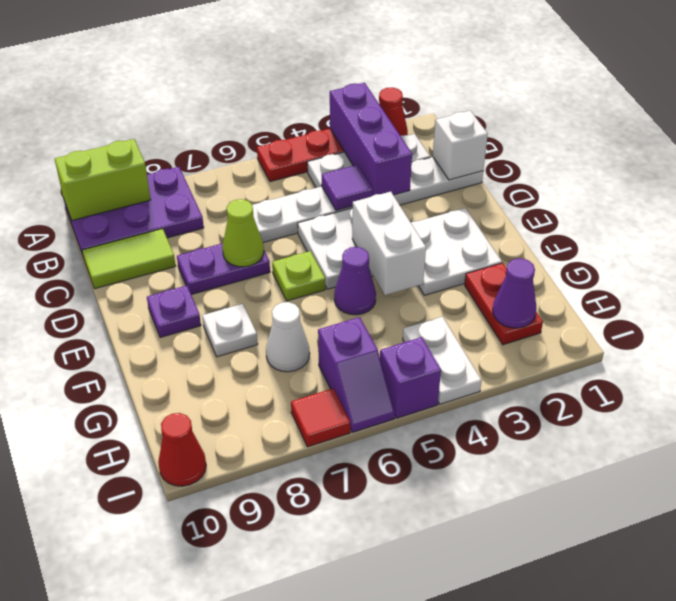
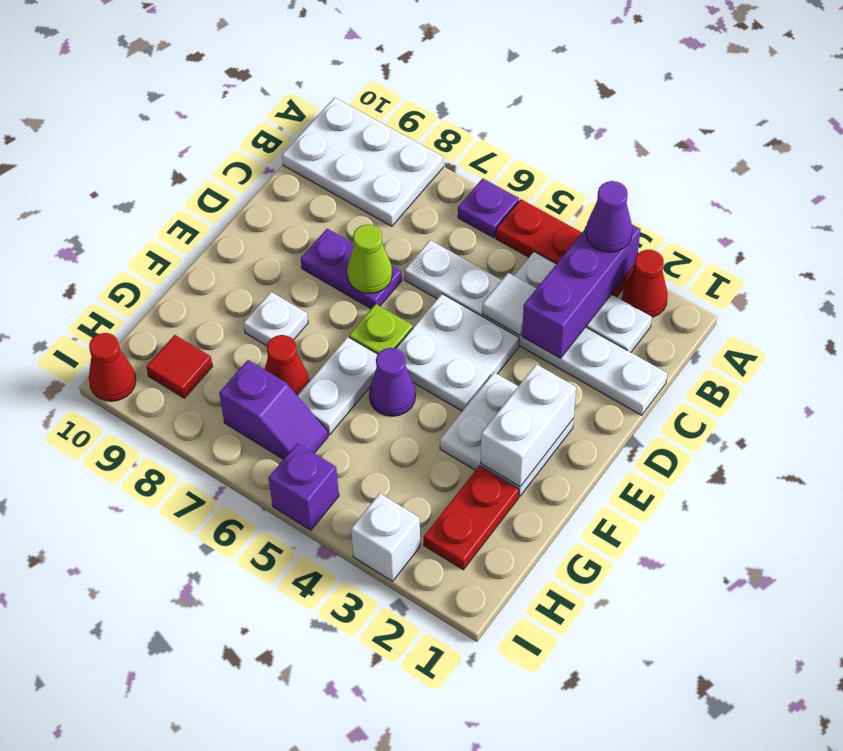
purple plate A8:B10 level 1 -> white plate A8:B10 level 1
lime brick A9:A10 level 2 -> none
white brick C1 level 2 -> white brick I3 level 1
purple tile C4 level 2 -> white tile C4 level 2
lime tile C9:C10 level 1 -> none
white brick E4:F4 level 2 -> white brick E2:F2 level 2
purple plate E9 level 1 -> purple plate A6 level 1
white cone G7 level 1 -> red cone G7 level 1
purple cone H2 level 2 -> purple cone A3 level 3
white plate H4:I4 level 1 -> white plate F6:G6 level 1
purple slope H6:I6 level 1 top H -> purple slope H6:H7 level 1 top 7
red tile I7 level 1 -> red tile H9 level 1

